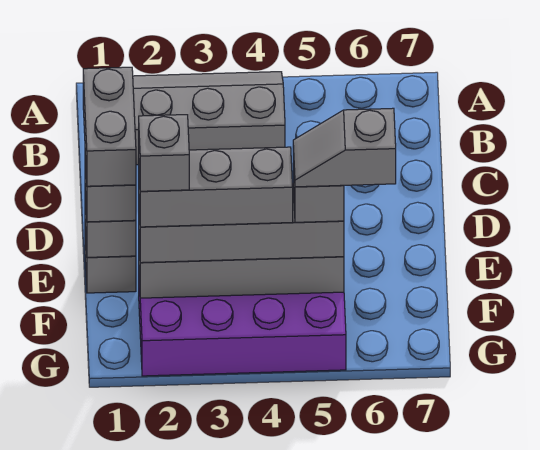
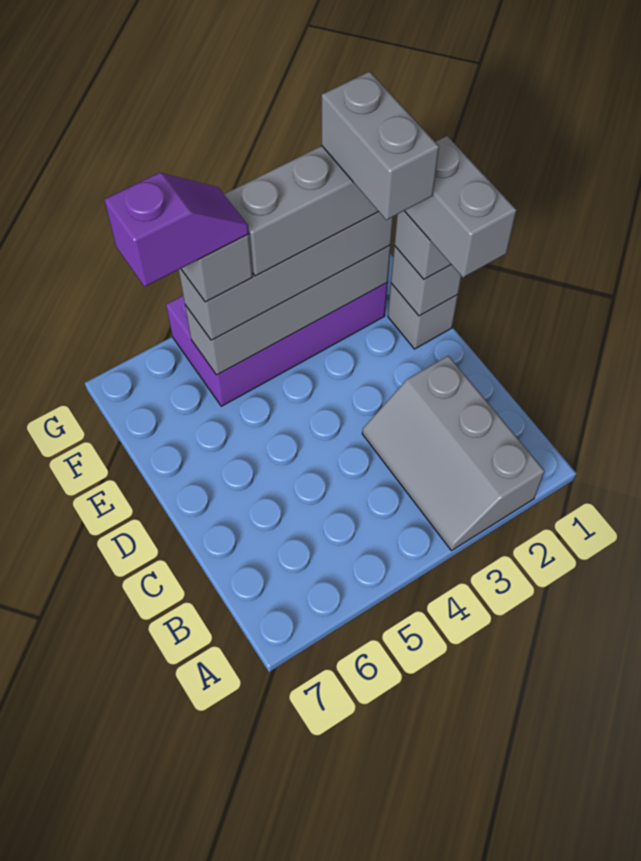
grey slope A2:B4 level 1 top B -> grey slope A2:C3 level 1 top 2
grey brick F2 level 5 -> grey brick E2:F2 level 5
grey slope F5:F6 level 5 top 6 -> purple slope F5:F6 level 5 top 6

